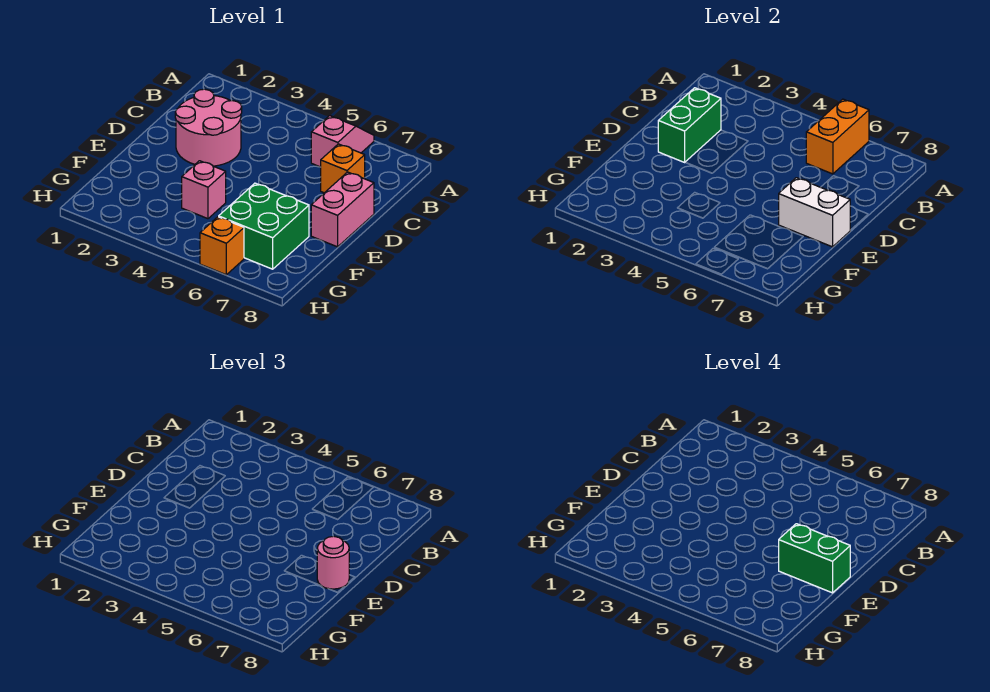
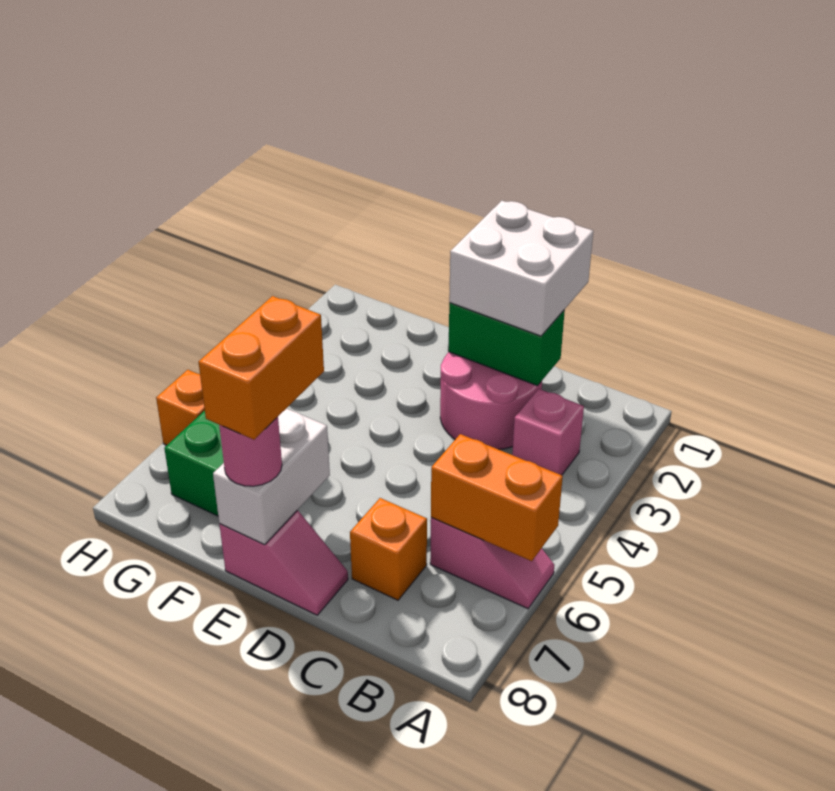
none -> white brick C1:D2 level 3
pink brick D8:E8 level 1 -> pink slope D8:E8 level 1 top E
green brick E7:E8 level 4 -> orange brick E7:E8 level 4
pink brick F4 level 1 -> pink brick B3 level 1

